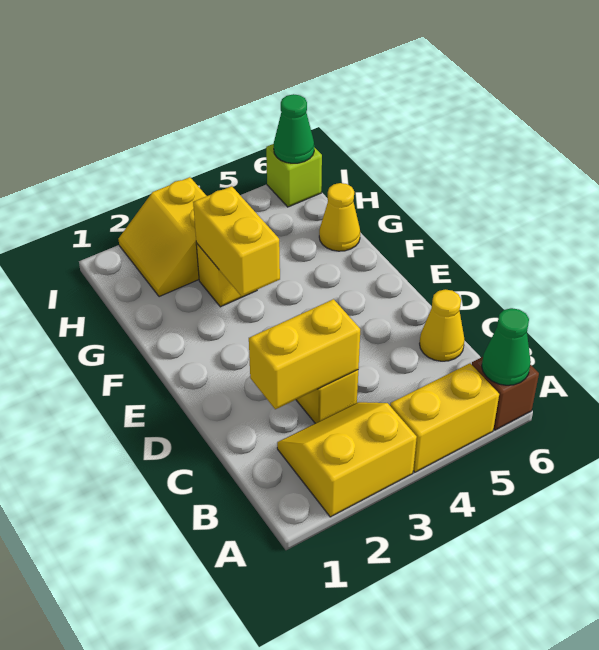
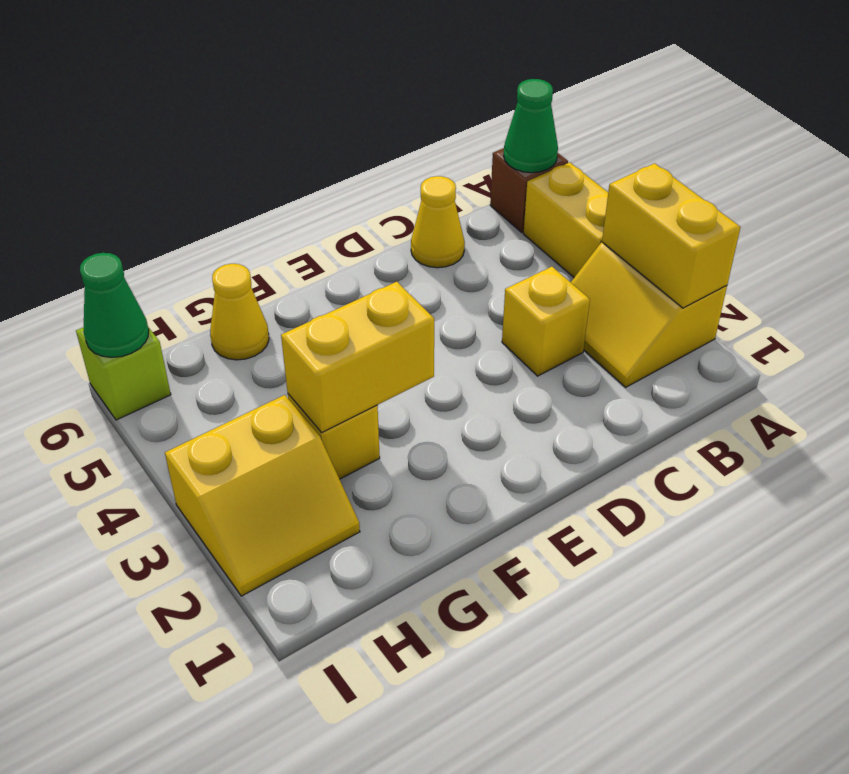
yellow brick C2:C3 level 2 -> yellow brick A2:A3 level 2

